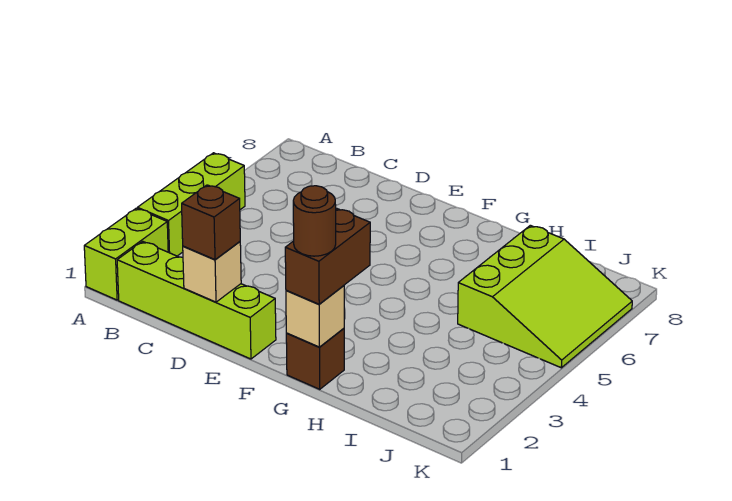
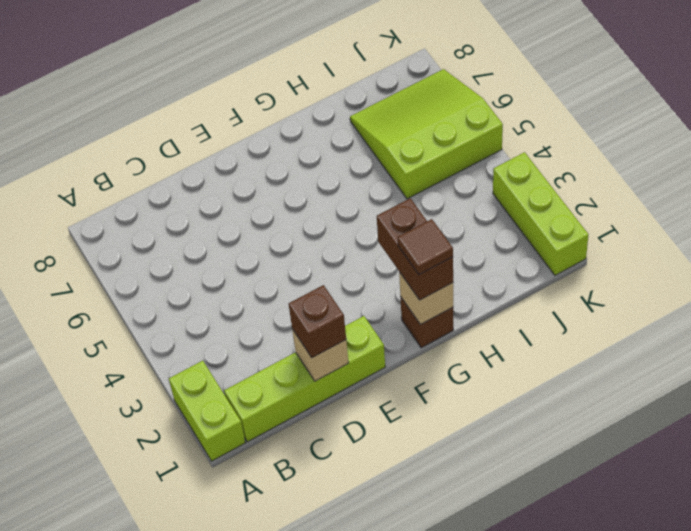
lime brick A3:A5 level 1 -> lime brick K1:K3 level 1
brown round brick G1 level 4 -> brown tile G1 level 4
lime slope I5:K7 level 1 top I -> lime slope I5:K7 level 1 top 5

